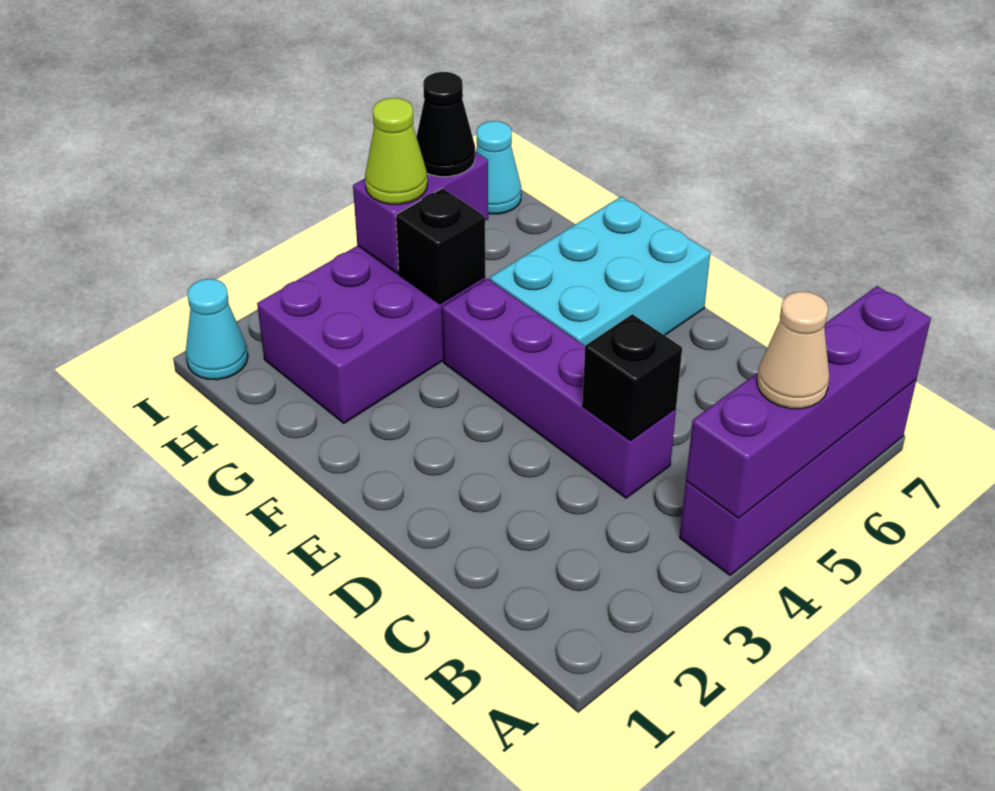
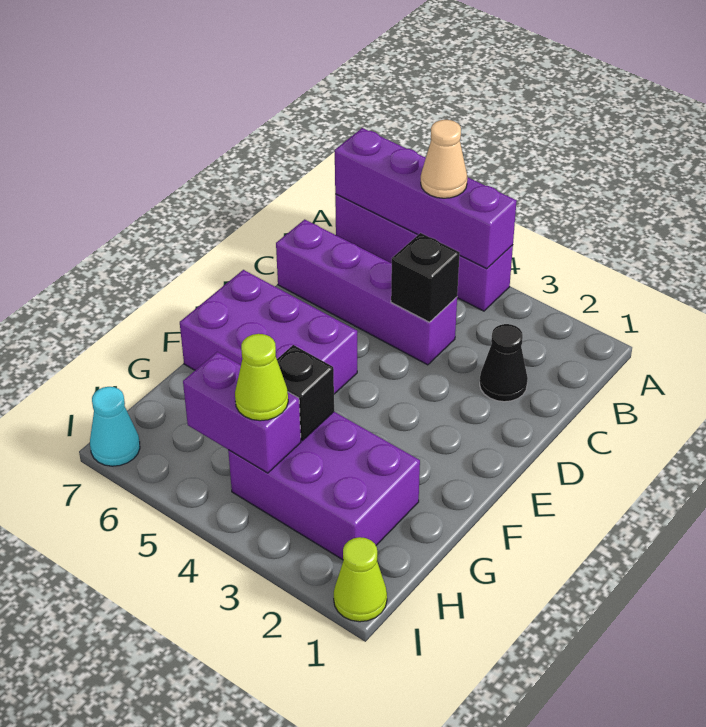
purple brick C4:F4 level 1 -> purple brick C4:C7 level 1
cyan brick E5:F7 level 1 -> purple brick E5:F7 level 1
black cone H5 level 3 -> black cone C2 level 1
cyan cone I1 level 1 -> lime cone I1 level 1

